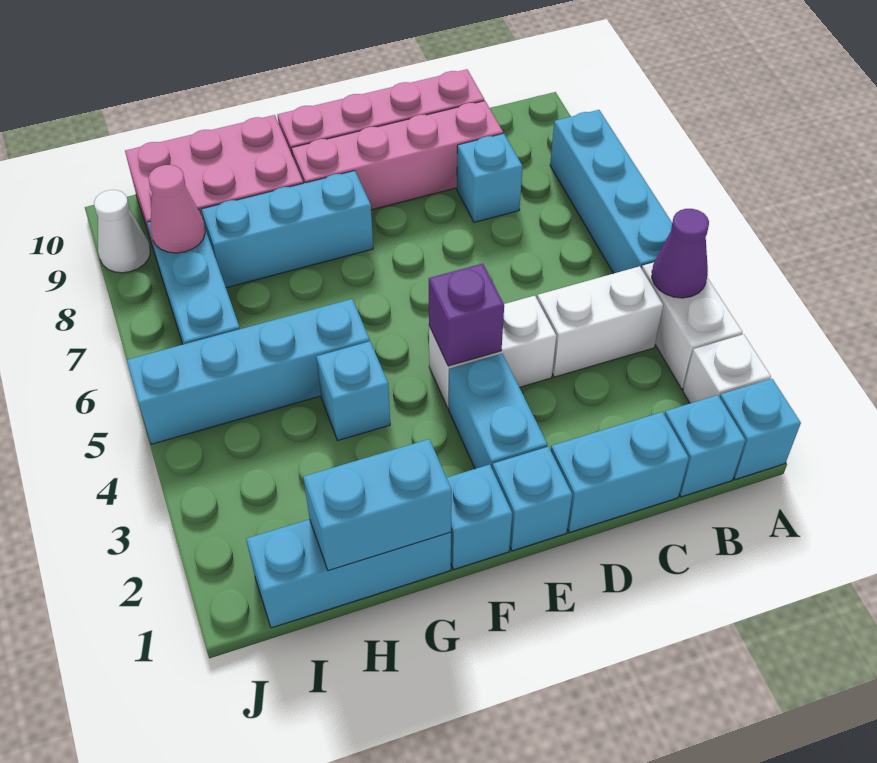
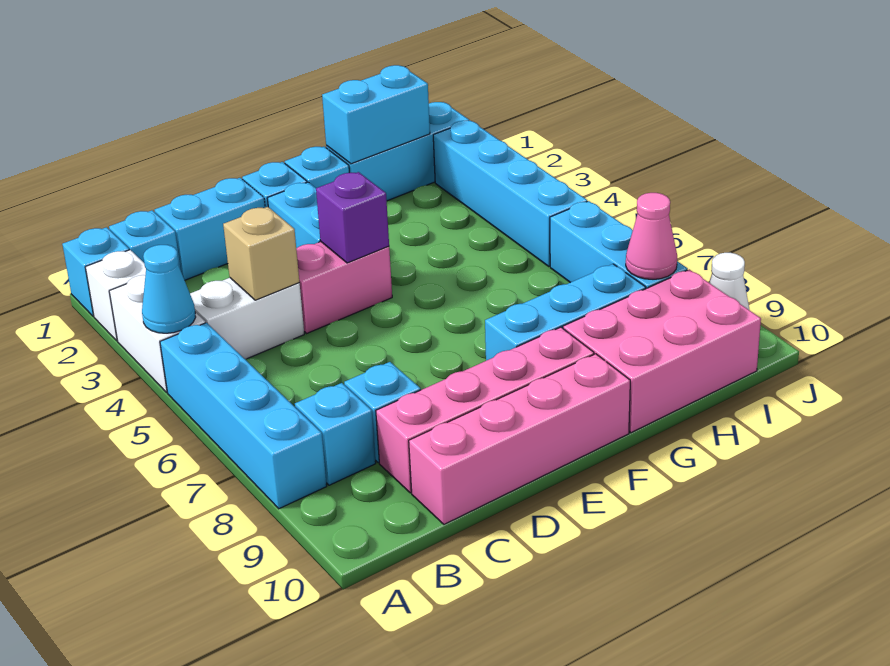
purple cone A4 level 2 -> cyan cone A4 level 2
none -> tan brick C4 level 2
white brick D4:E4 level 1 -> pink brick D4:E4 level 1
cyan brick G4 level 1 -> cyan brick B8 level 1
cyan brick G5:J5 level 1 -> cyan brick I2:I5 level 1

